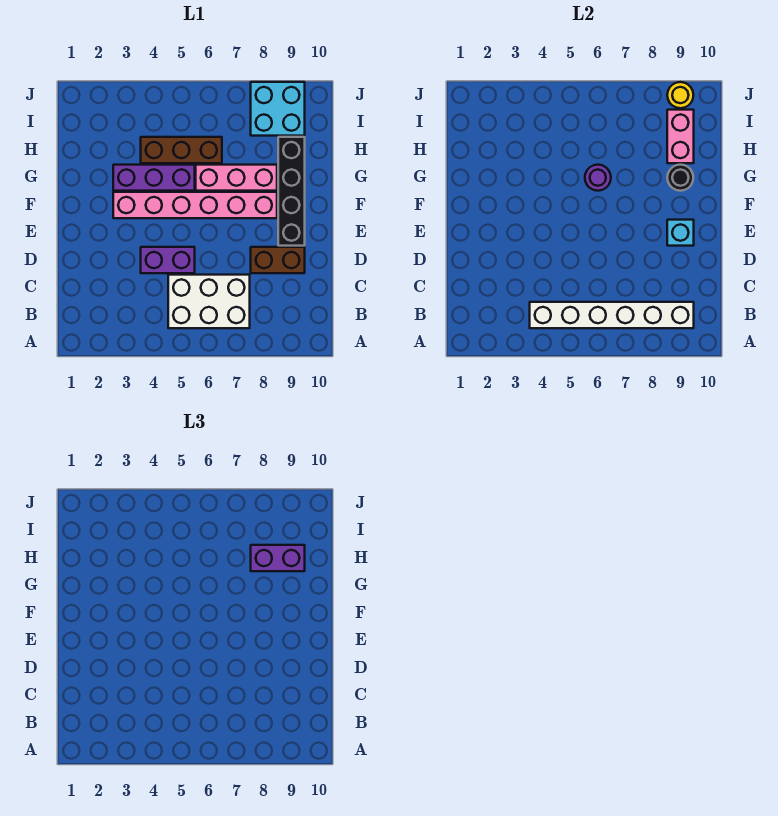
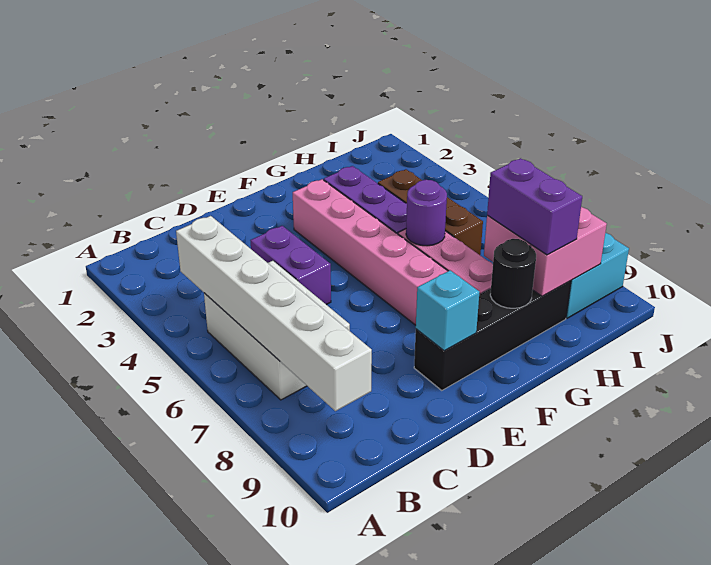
brown brick D8:D9 level 1 -> none
pink brick H9:I9 level 2 -> pink brick H8:I9 level 2
yellow round brick J9 level 2 -> none

